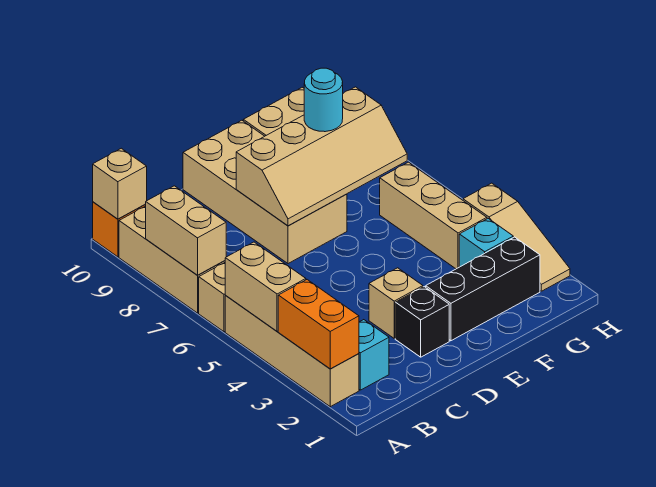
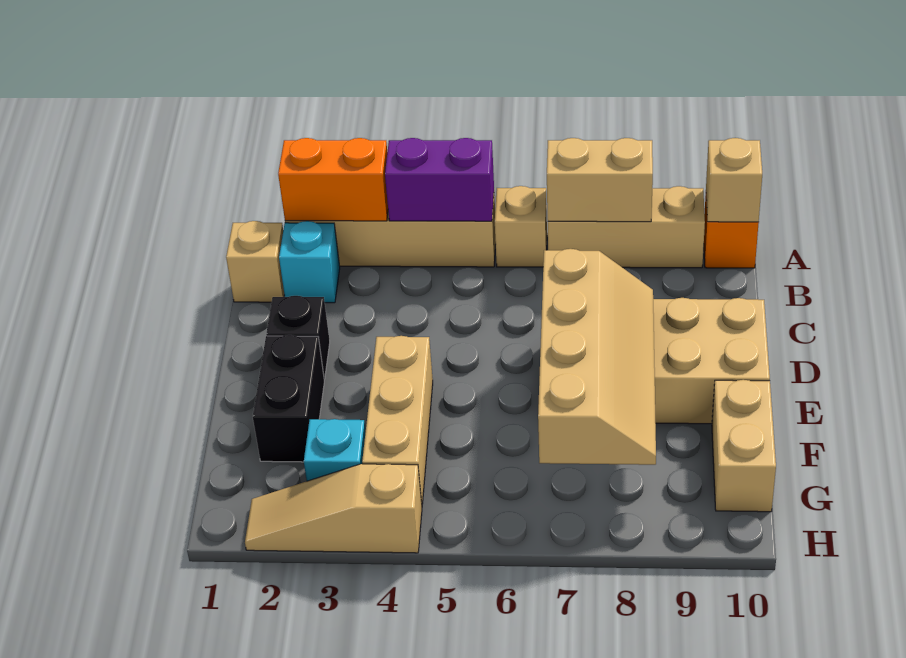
tan brick A4:A5 level 2 -> purple brick A4:A5 level 2
tan brick D3 level 1 -> tan brick B1 level 1
tan slope D7:G8 level 2 top 8 -> tan slope D7:G8 level 2 top 7
black brick E2:G2 level 1 -> black brick E2:F2 level 1
cyan round brick F8 level 3 -> none
tan brick G4:G6 level 1 -> tan brick E4:G4 level 1

